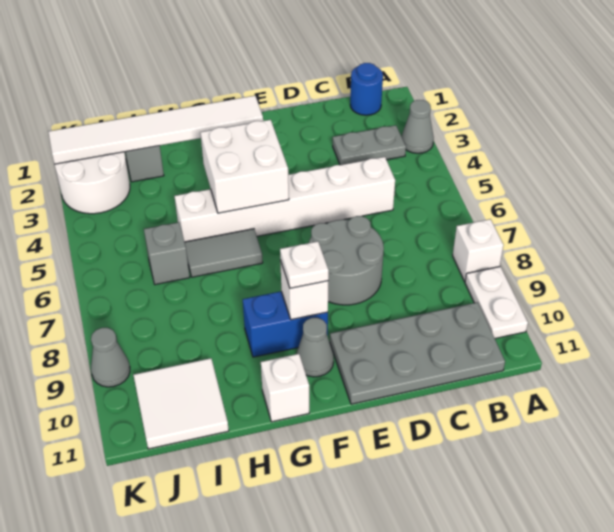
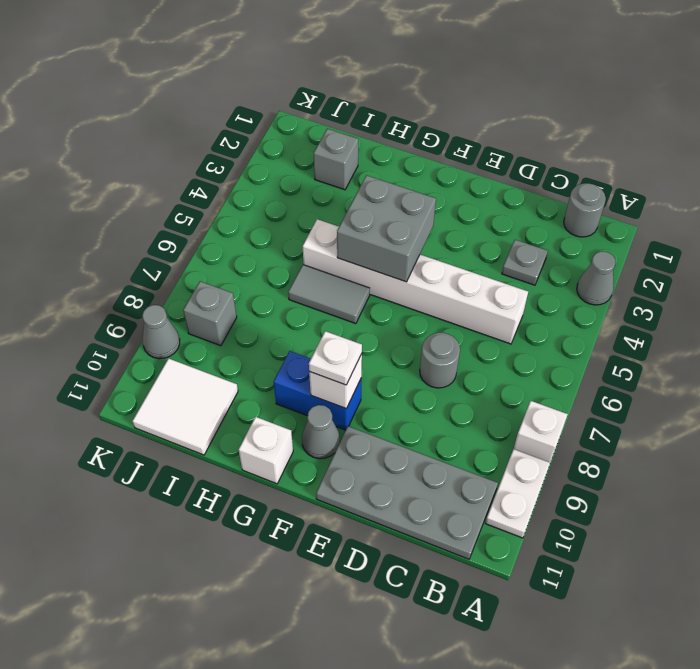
blue round brick B1 level 1 -> grey round brick B1 level 1
grey plate B3:C3 level 1 -> grey plate C3 level 1
grey round brick D7:E8 level 1 -> grey round brick D7 level 1
white tile F2:K2 level 2 -> none
white brick F4:G5 level 2 -> grey brick F4:G5 level 2
grey brick I6 level 1 -> grey brick J8 level 1
white round brick J2:K3 level 1 -> none

